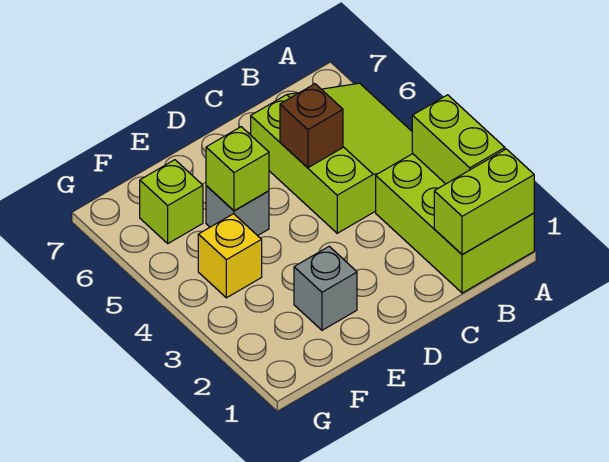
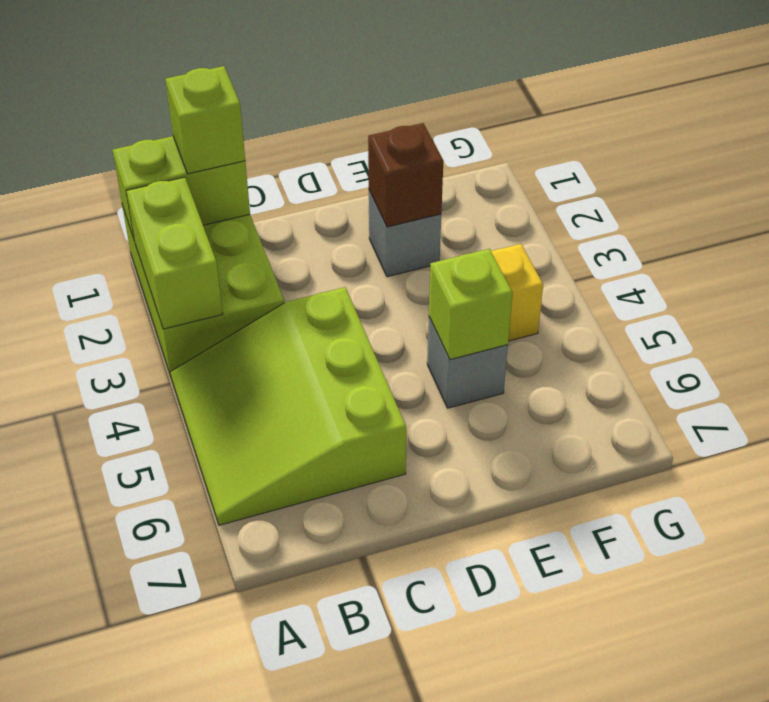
brown brick C5 level 2 -> brown brick E2 level 2
lime brick F6 level 1 -> lime brick B1 level 3

